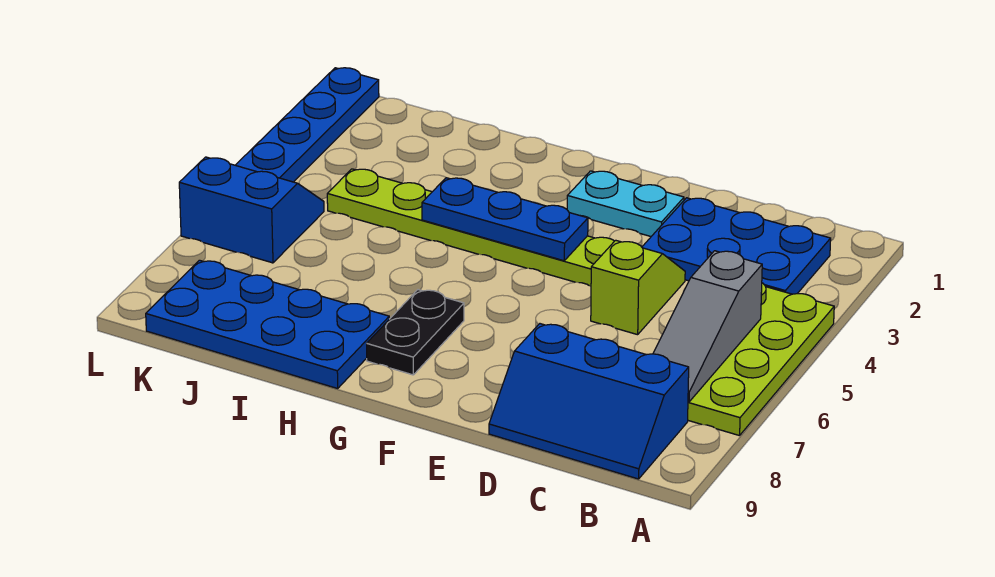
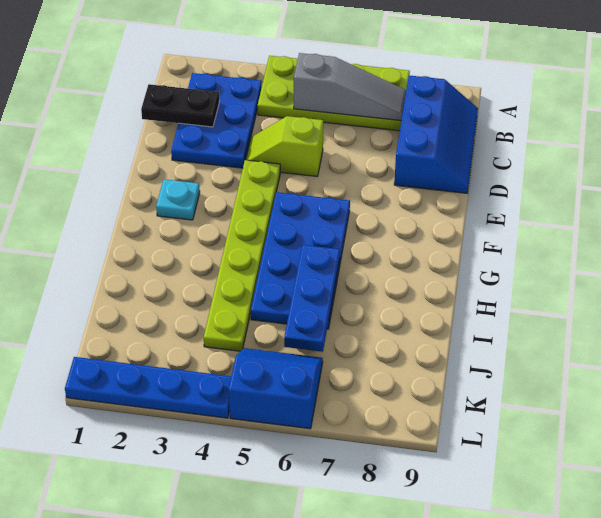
cyan plate E2:F2 level 1 -> cyan plate F2 level 1
blue plate F4:H4 level 2 -> blue plate H6:J6 level 2
black plate G7:G8 level 1 -> black plate C1:C2 level 2
blue plate H8:K9 level 1 -> blue plate F5:I6 level 1
blue slope K5:L6 level 1 top 6 -> blue slope K5:L6 level 1 top L

